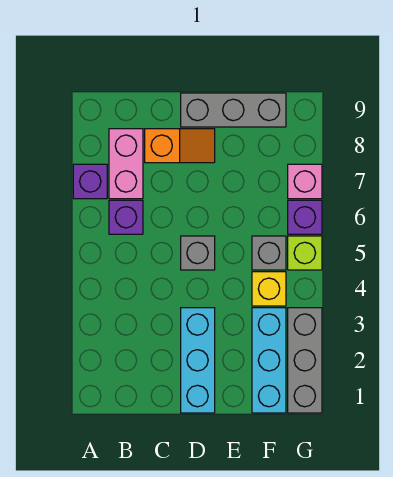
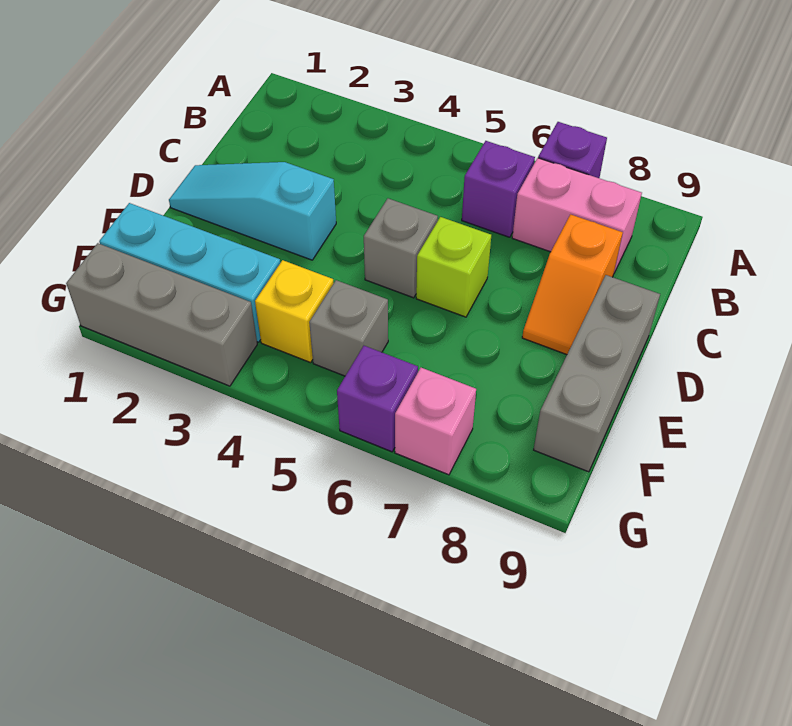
cyan brick D1:D3 level 1 -> cyan slope D1:D3 level 1 top 3
lime brick G5 level 1 -> lime brick D6 level 1

